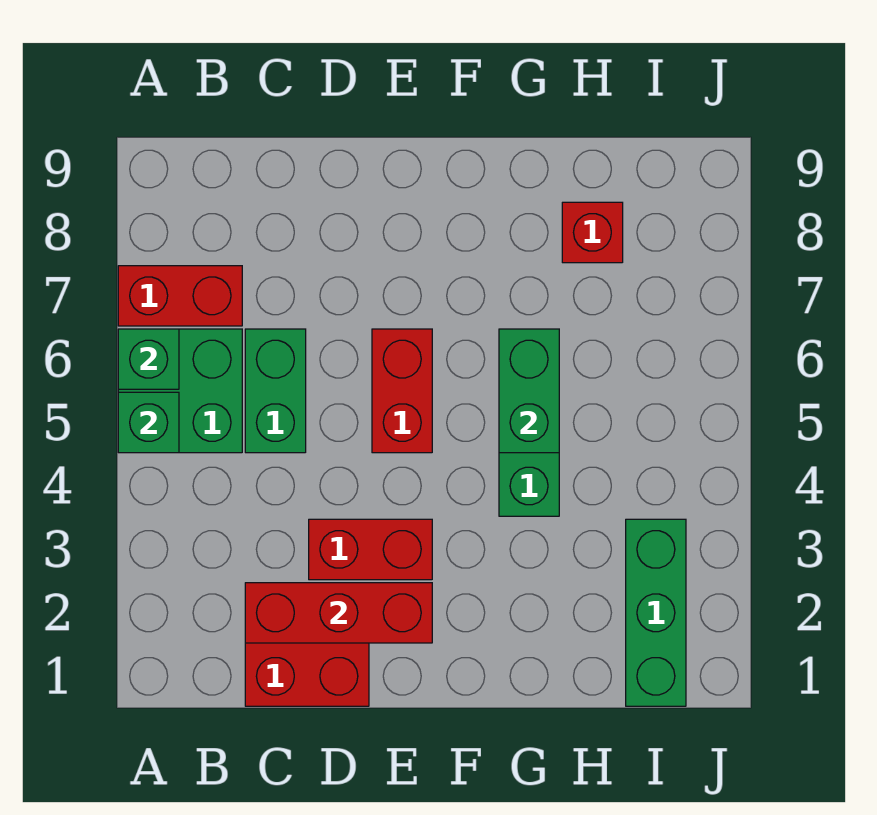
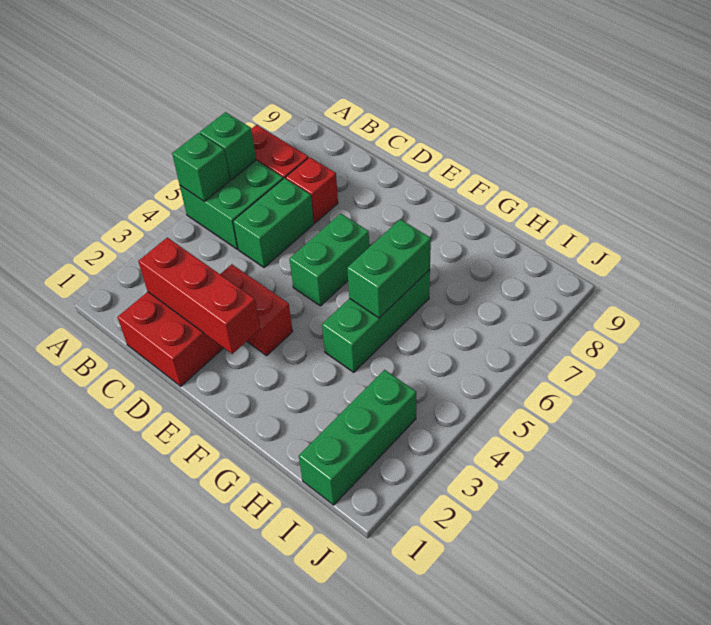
red brick E5:E6 level 1 -> green brick E5:E6 level 1
red brick H8 level 1 -> red brick C7 level 1

